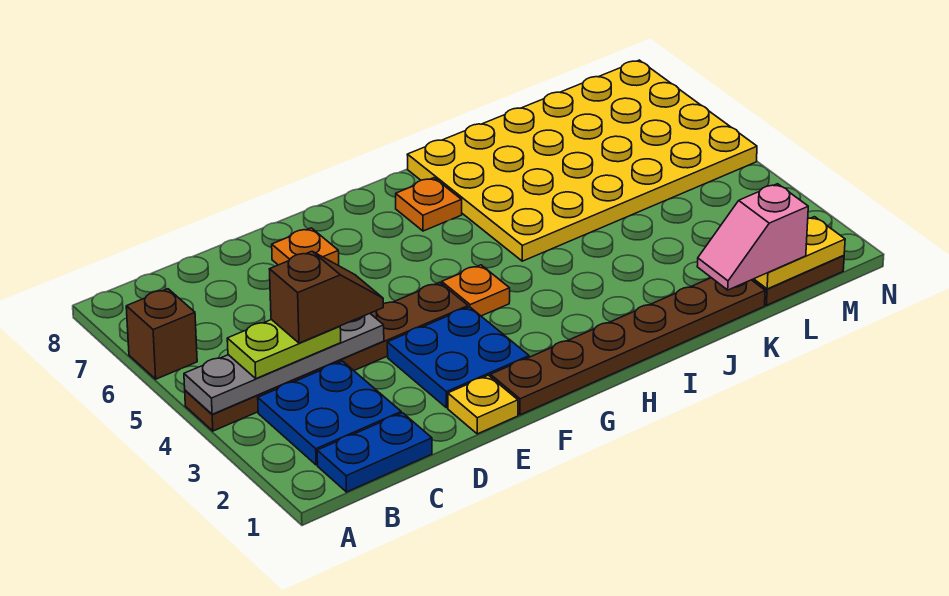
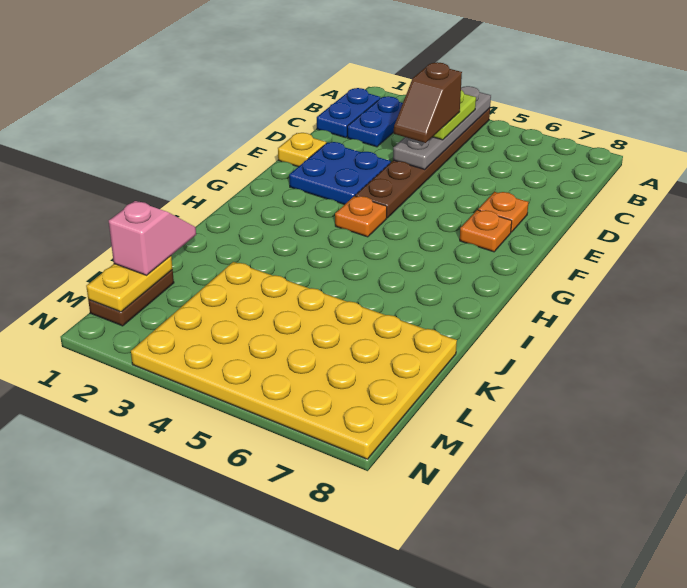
brown brick A6 level 1 -> none
blue plate B2:C3 level 1 -> blue plate B2:C2 level 1
brown plate F1:K1 level 1 -> none
orange plate H7 level 1 -> orange plate F7 level 1
yellow plate I5:N8 level 1 -> yellow plate K3:N8 level 1

